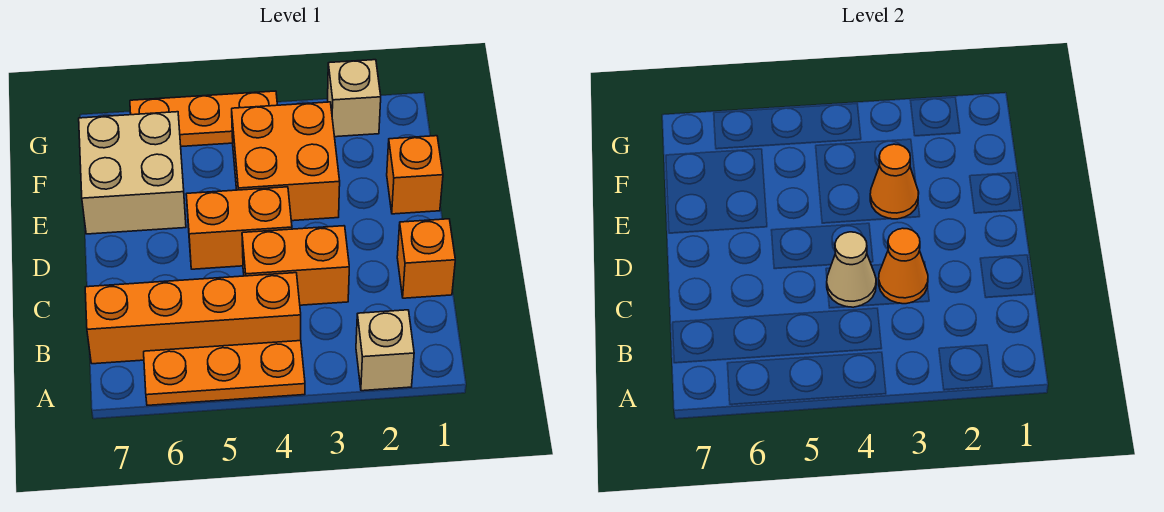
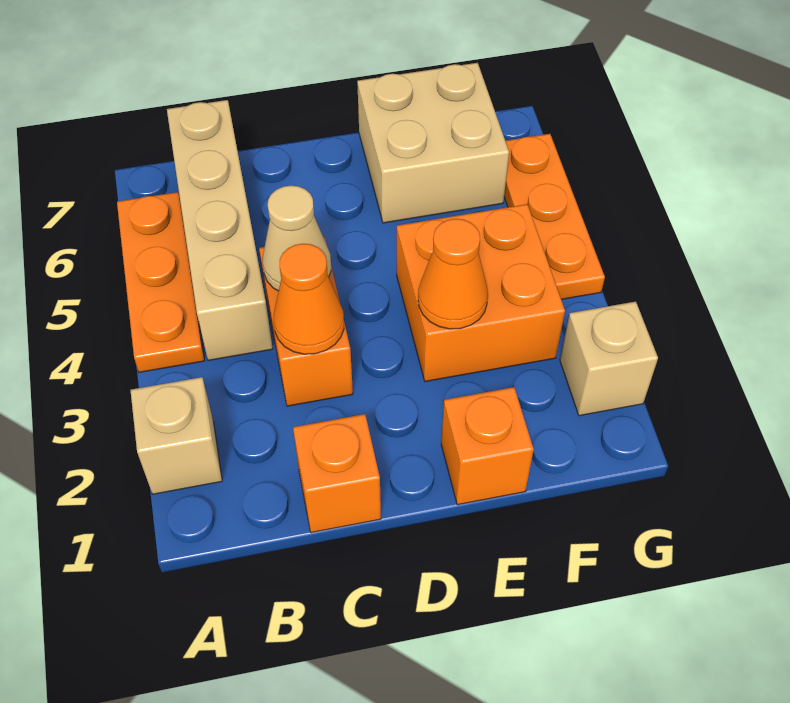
orange brick B4:B7 level 1 -> tan brick B4:B7 level 1
orange brick D4:D5 level 1 -> none

